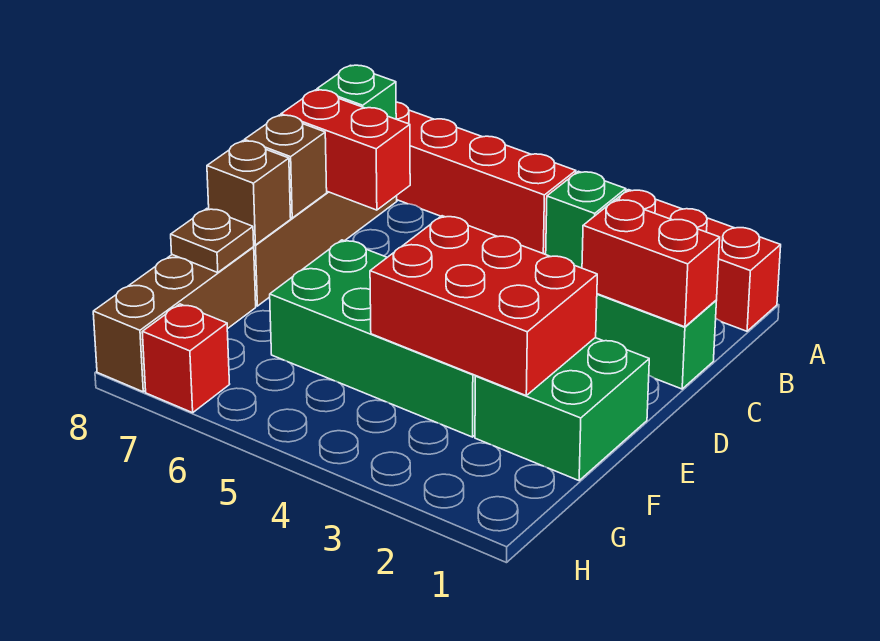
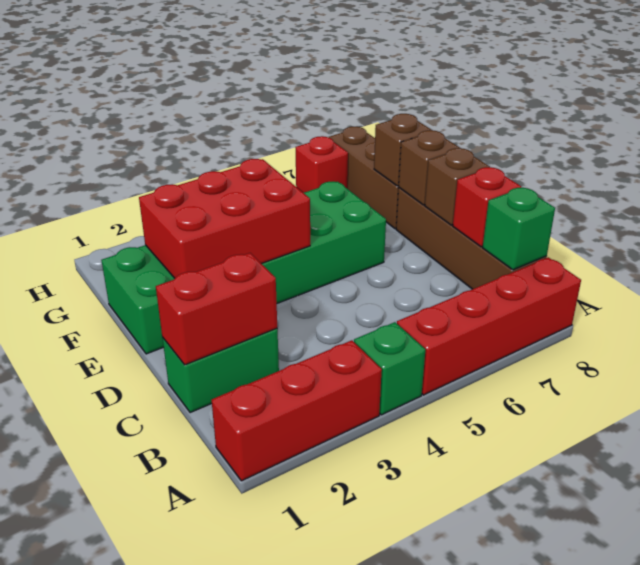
red brick C7:C8 level 2 -> red brick C8 level 2
brown plate F8 level 2 -> brown brick F8 level 2

